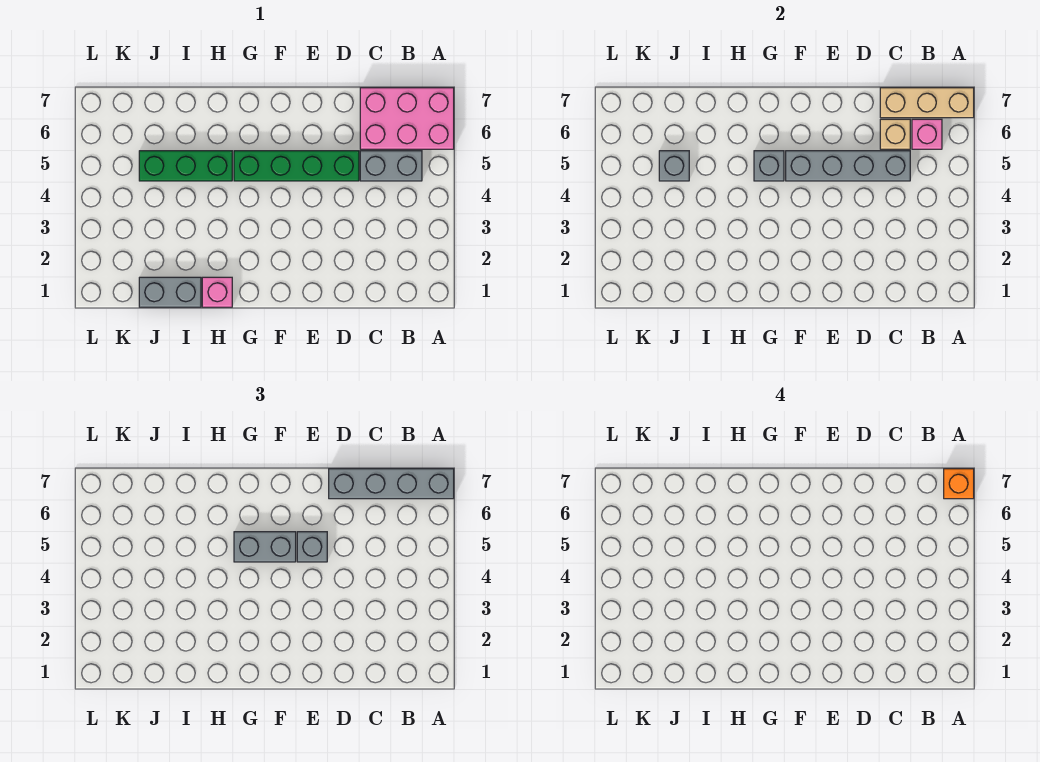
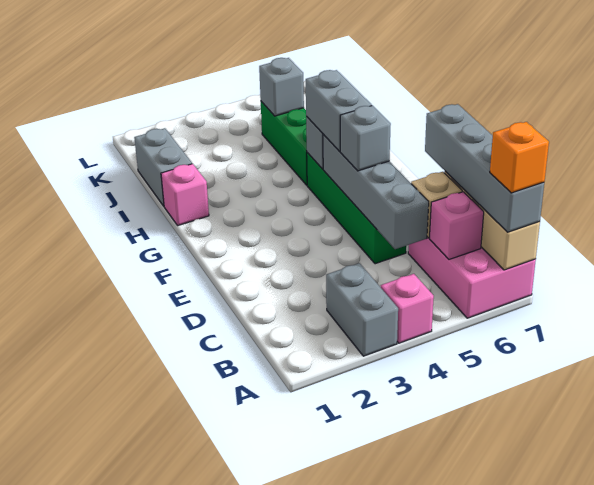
none -> pink brick A4 level 1
grey brick B5:C5 level 1 -> grey brick A3:B3 level 1

